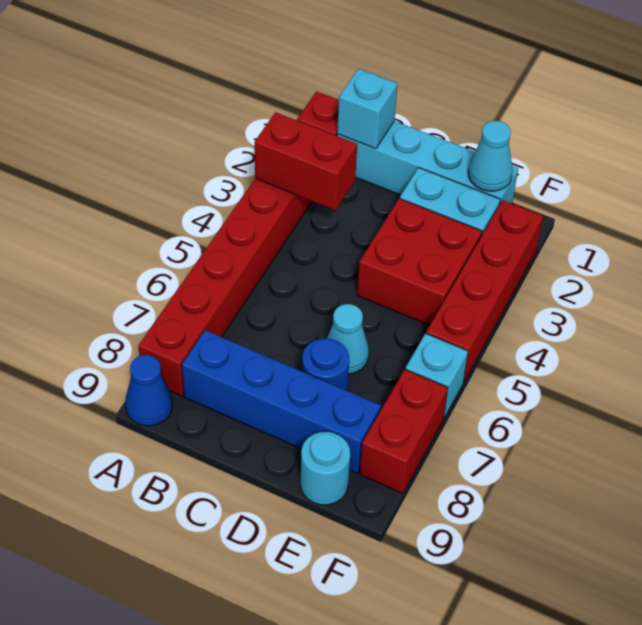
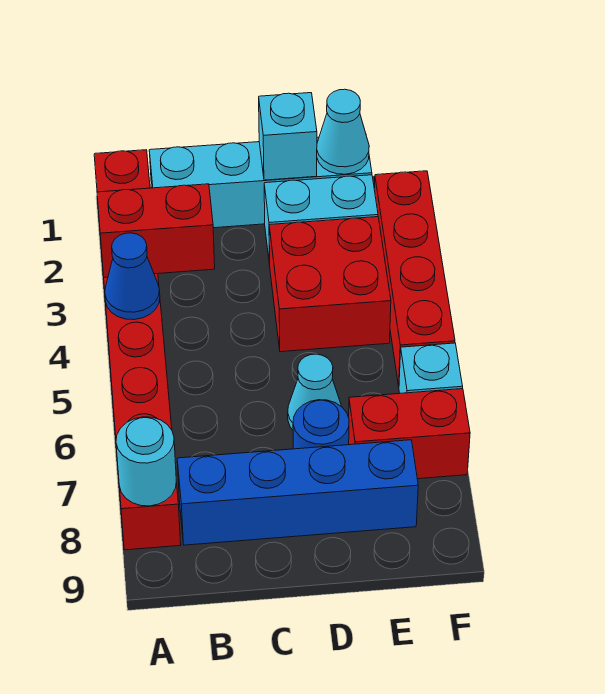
blue cone A9 level 1 -> blue cone A4 level 2
cyan brick B1 level 2 -> cyan brick D1 level 2
cyan round brick E9 level 1 -> cyan round brick A8 level 2
red brick F7:F8 level 1 -> red brick E7:F7 level 1

